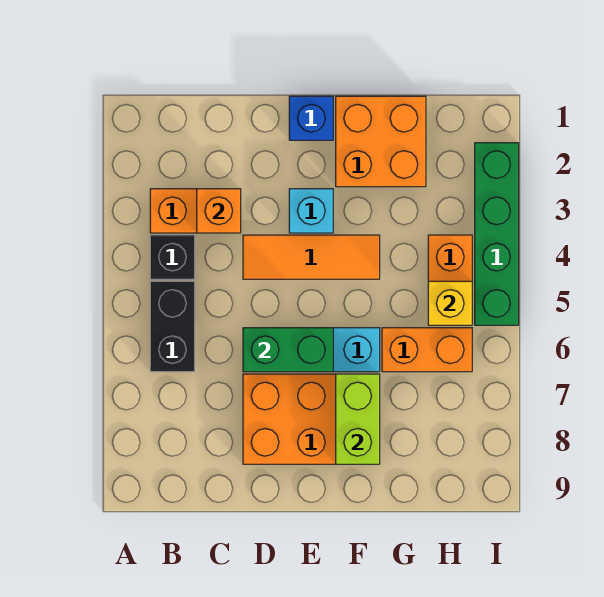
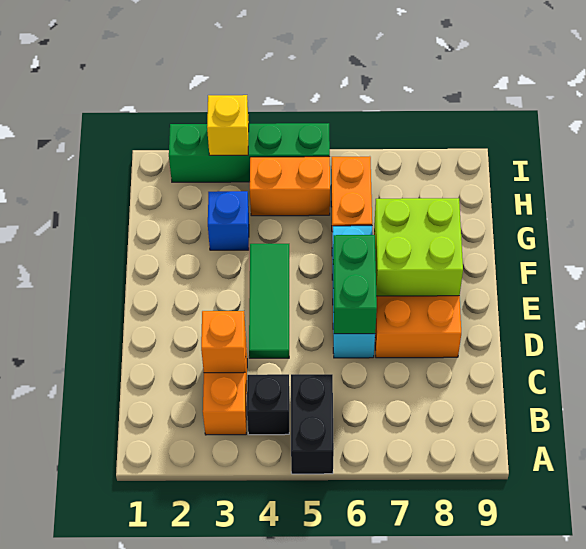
black brick B5:B6 level 1 -> black brick A5:B5 level 1
orange tile D4:F4 level 1 -> green tile D4:F4 level 1
blue brick E1 level 1 -> blue brick G3 level 1
cyan brick E3 level 1 -> none
orange brick F1:G2 level 1 -> none
lime brick F7:F8 level 2 -> lime brick E7:F8 level 2
yellow brick H5 level 2 -> yellow brick I3 level 2

